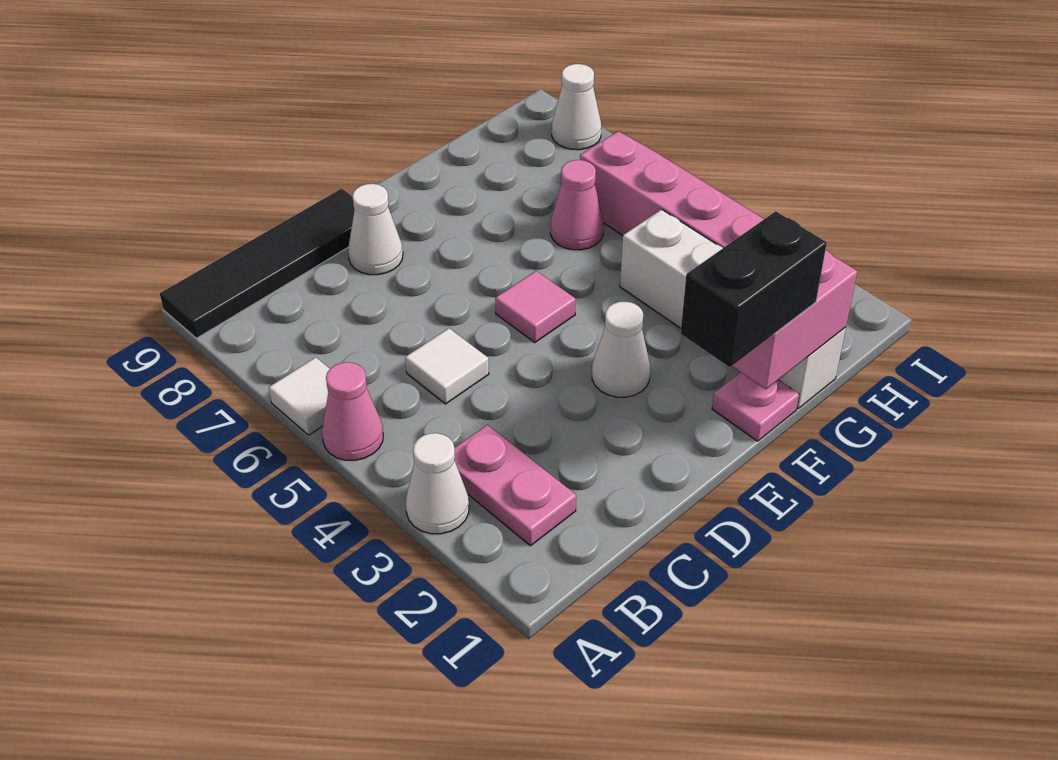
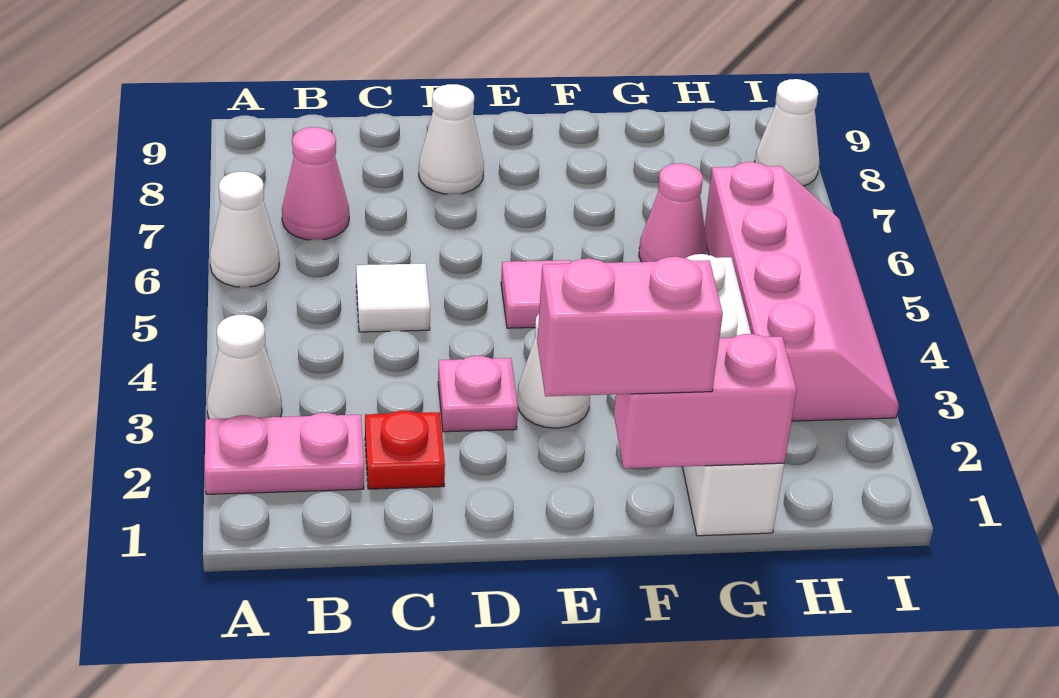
pink cone A5 level 1 -> pink cone B7 level 1
white tile A6 level 1 -> white cone A6 level 1
black tile A9:D9 level 1 -> none
pink plate B2:B3 level 1 -> pink plate A2:B2 level 1
none -> red plate C2 level 1
black brick E1:F1 level 3 -> pink brick E1:F1 level 3
pink plate F1 level 1 -> pink plate D3 level 1

